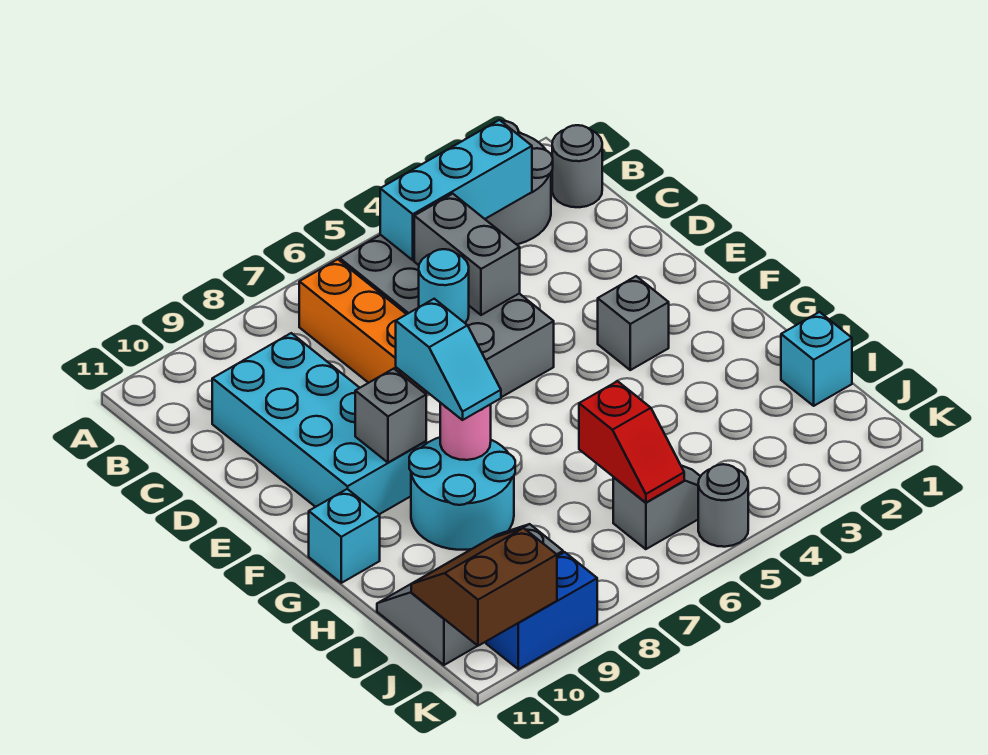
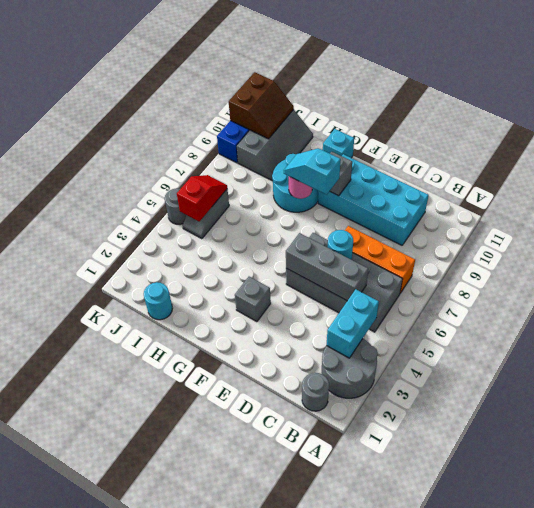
cyan brick B3:B5 level 2 -> cyan brick B3:B4 level 2
grey brick C5:D5 level 2 -> grey brick C5:E5 level 2
cyan brick I1 level 1 -> cyan round brick I1 level 1
red slope I6:J6 level 2 top I -> red slope J5:J6 level 2 top 5

